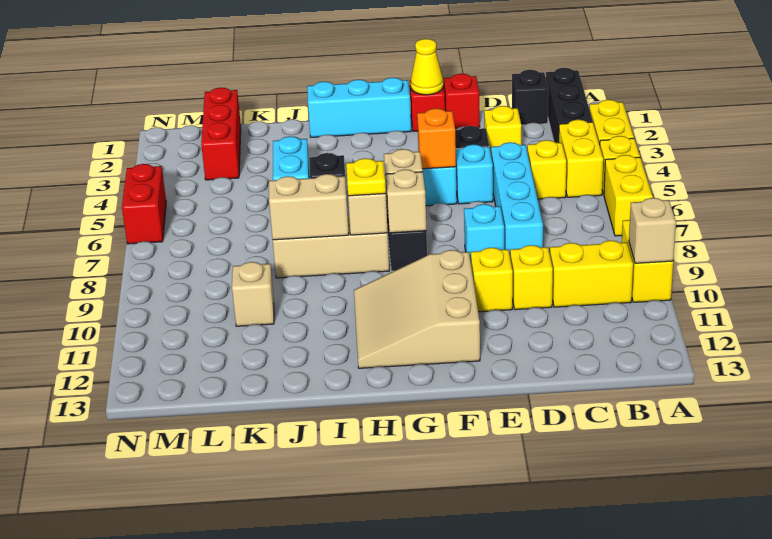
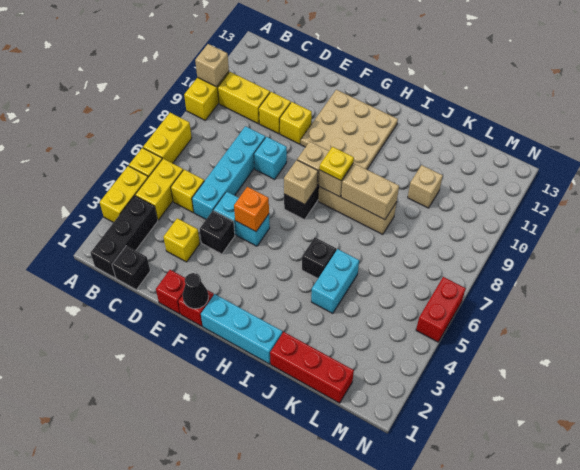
yellow cone F1 level 2 -> black cone F1 level 2
tan slope F10:H12 level 1 top F -> tan plate F10:H12 level 1
red brick L1:L3 level 1 -> red brick J1:L1 level 1

